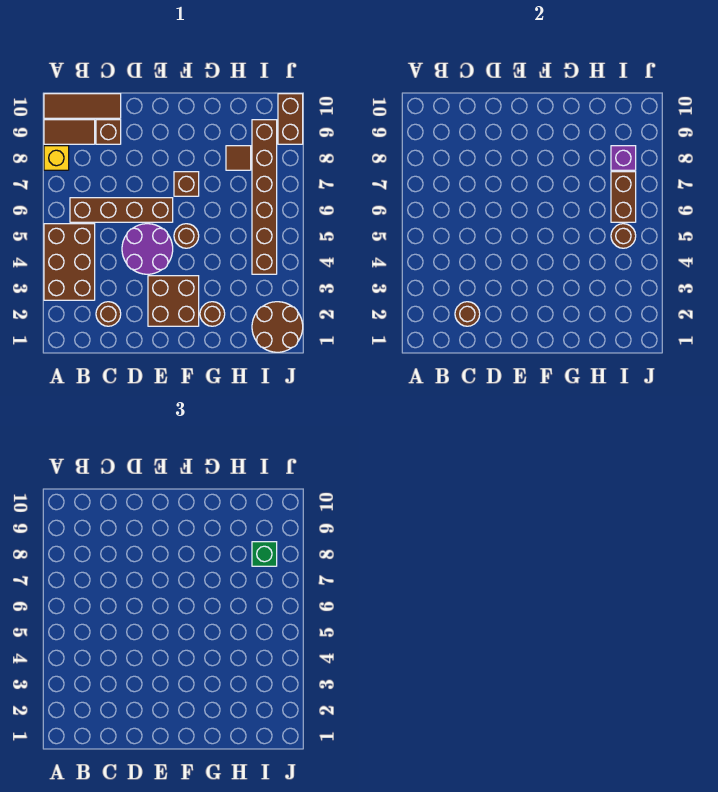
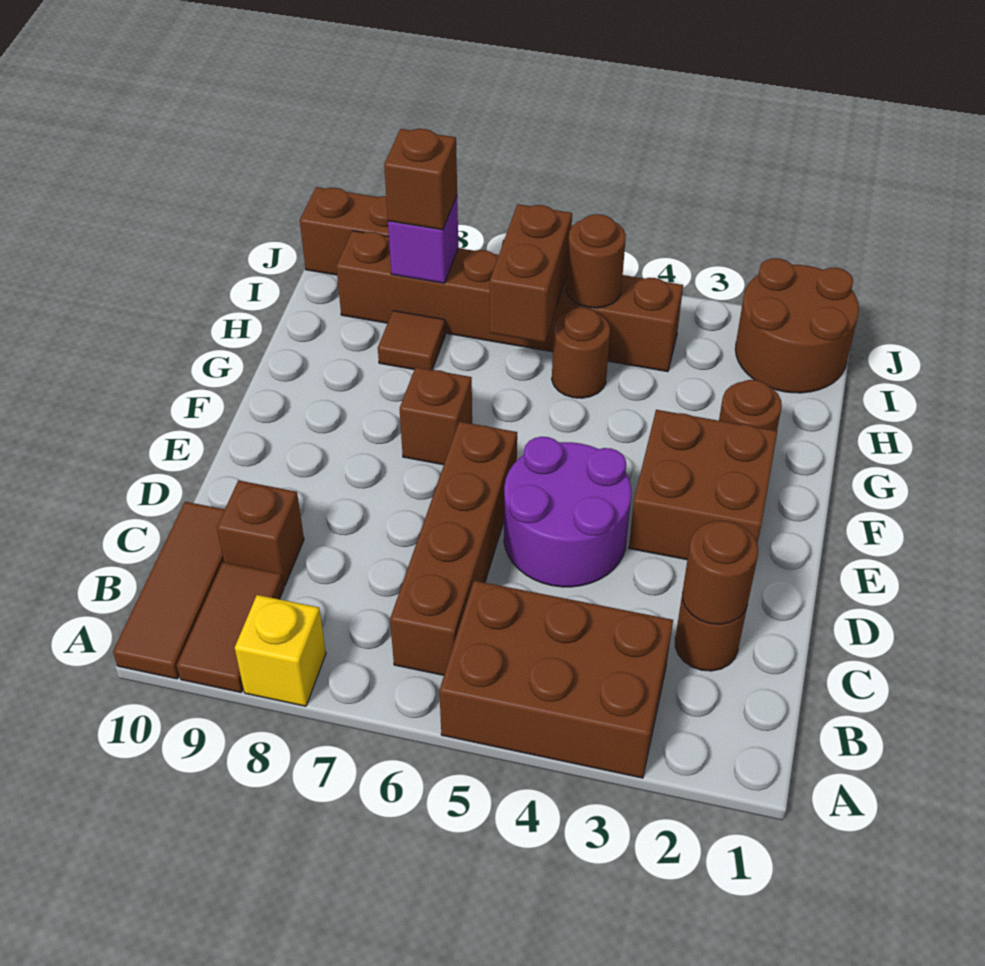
brown round brick F5 level 1 -> brown round brick H5 level 1
brown brick I6:I7 level 2 -> brown brick H6:I6 level 2
green brick I8 level 3 -> brown brick I8 level 3

